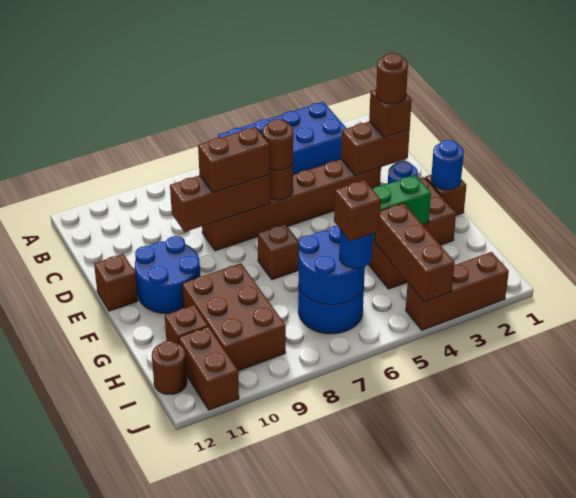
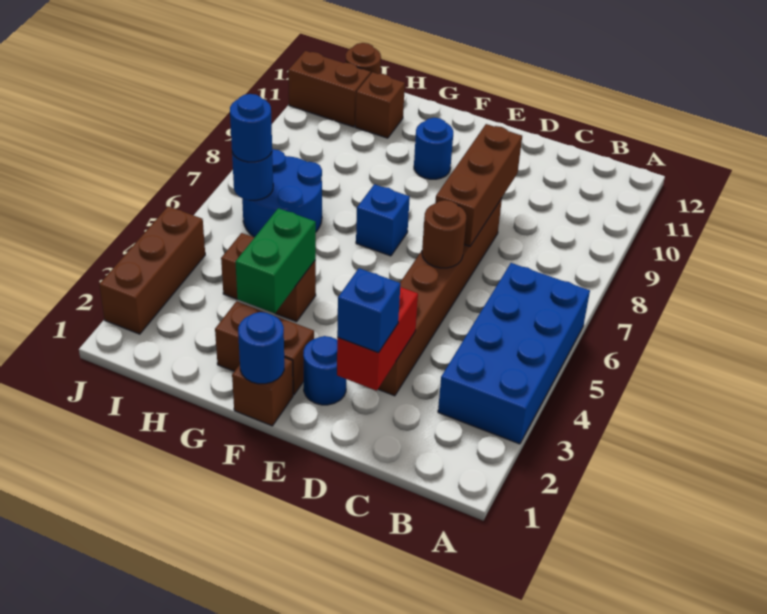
brown brick D2:D3 level 2 -> red brick D2:D3 level 2
brown brick D2 level 3 -> blue brick D2 level 3
brown round brick D2 level 4 -> none
brown round brick D6 level 3 -> none
brown brick D7:D8 level 3 -> none
blue round brick E10:F11 level 1 -> blue round brick F10 level 1
brown brick E12 level 1 -> none
brown brick F7 level 1 -> blue brick F7 level 1
brown brick G9:I10 level 1 -> none
brown brick H4:J4 level 2 -> none
blue round brick H6:I7 level 2 -> blue round brick I6 level 2
brown brick I6 level 4 -> none

